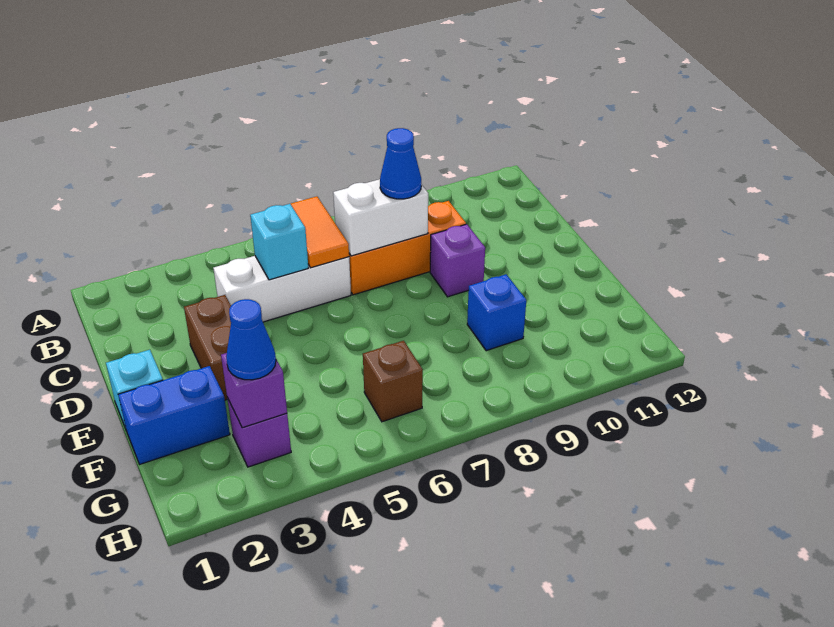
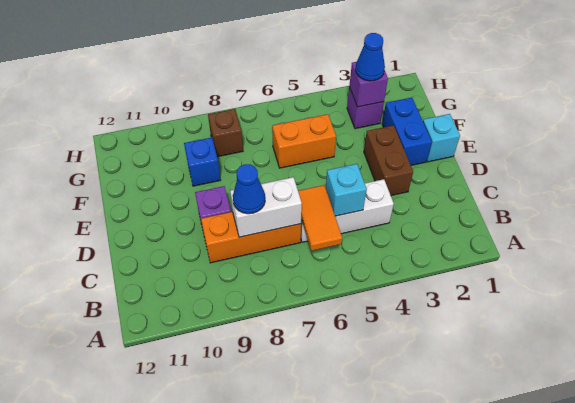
blue brick F1:F2 level 1 -> blue brick E2:F2 level 1
none -> orange brick F5:F6 level 1
brown brick G6 level 1 -> brown brick G8 level 1

